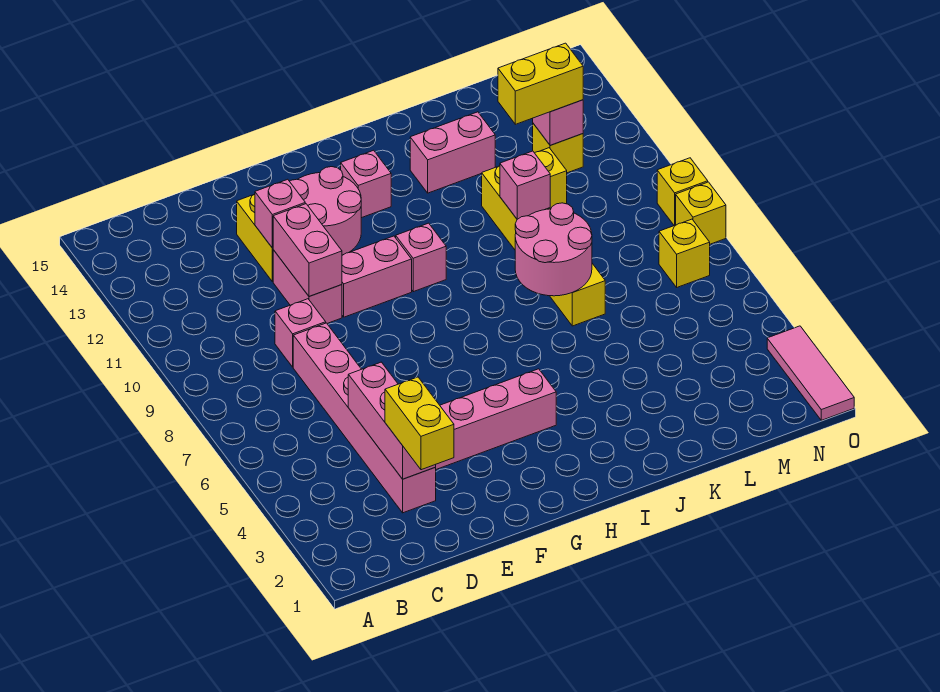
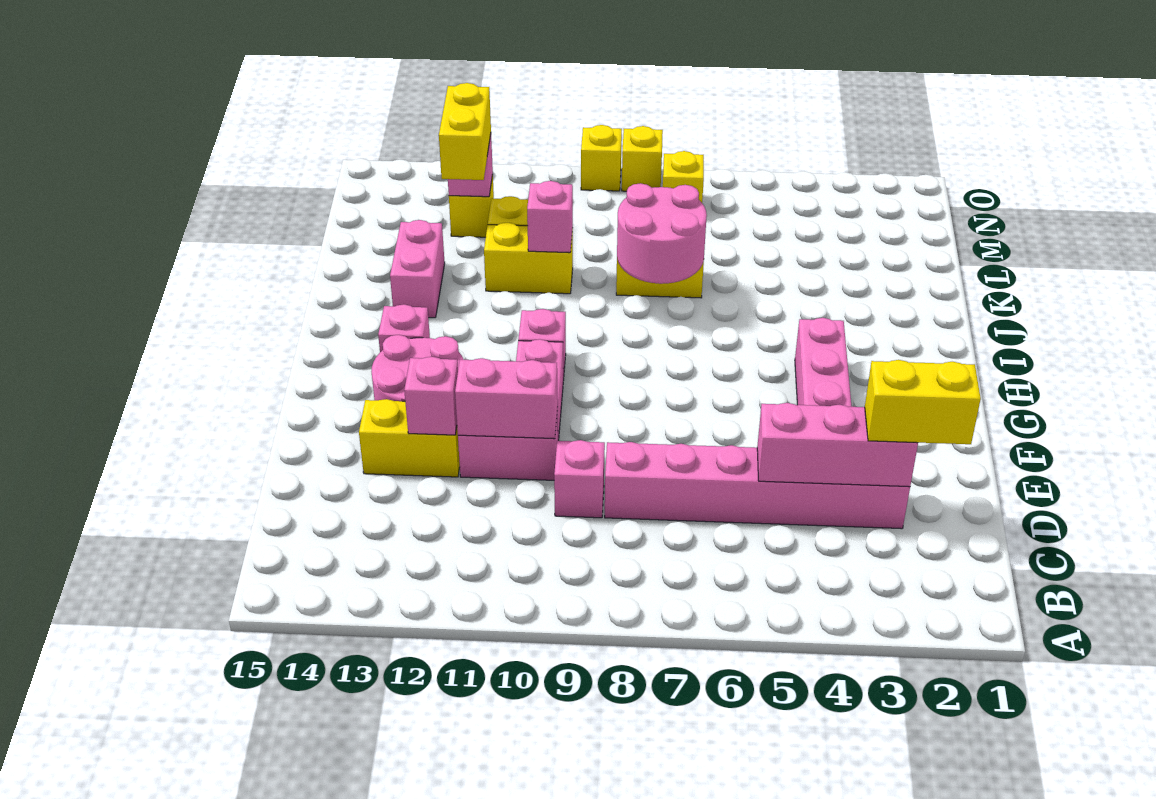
pink tile O1:O3 level 1 -> none

